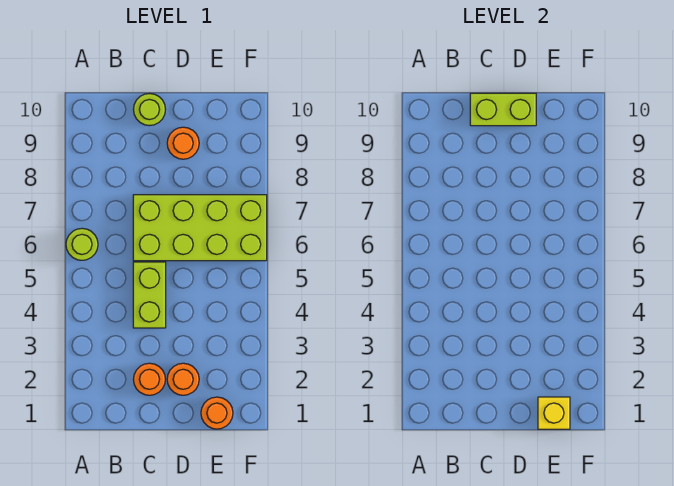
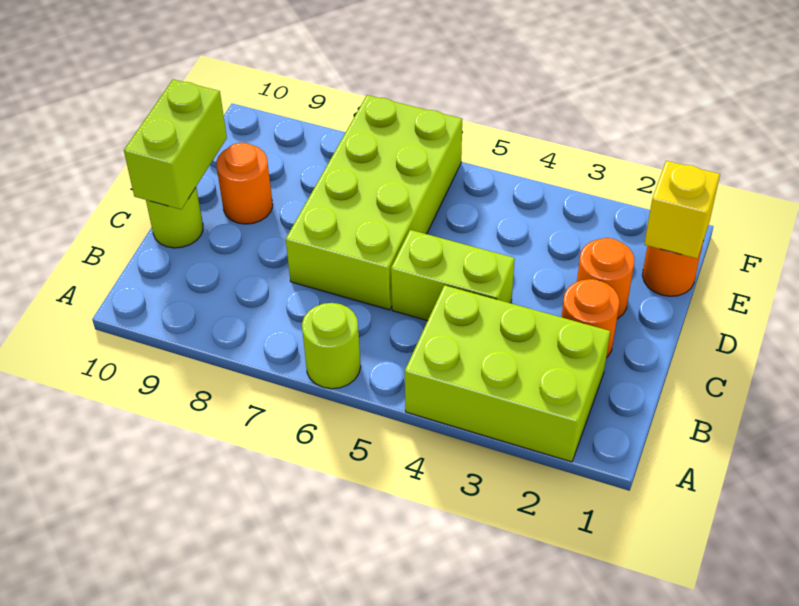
none -> lime brick A2:B4 level 1

